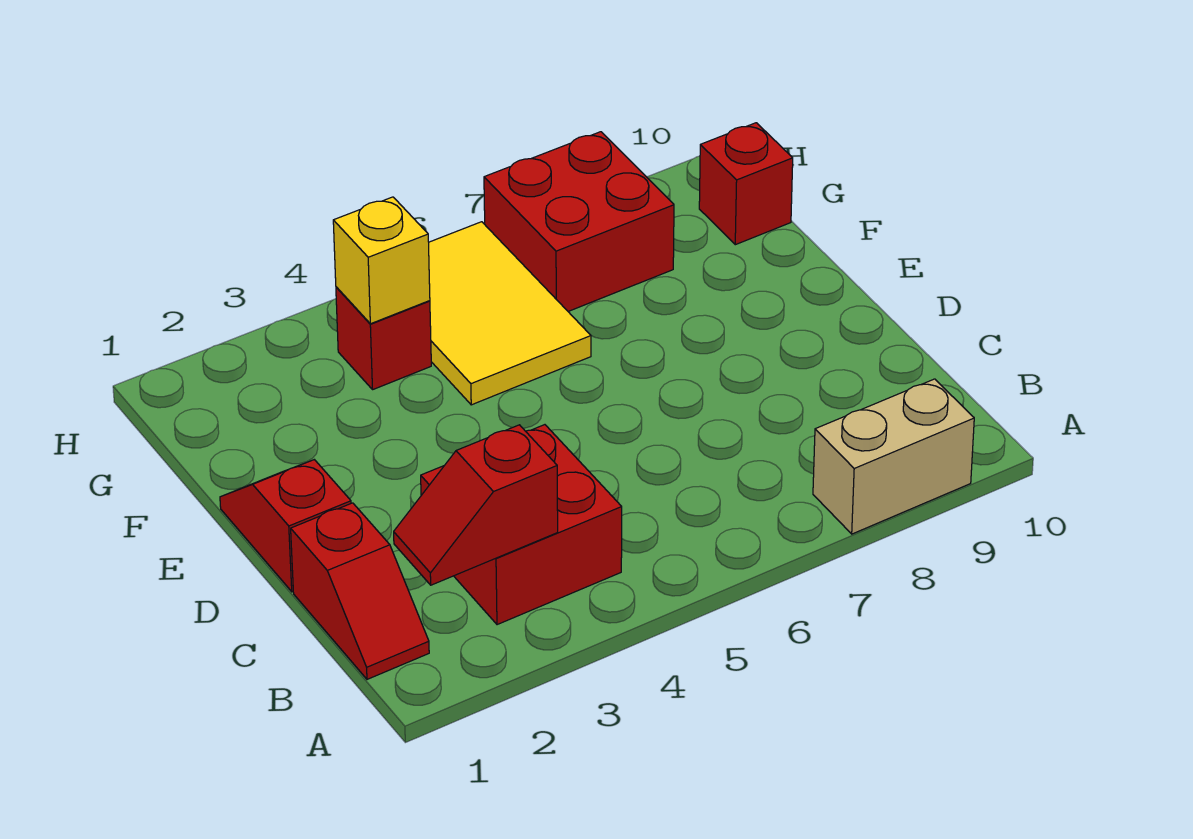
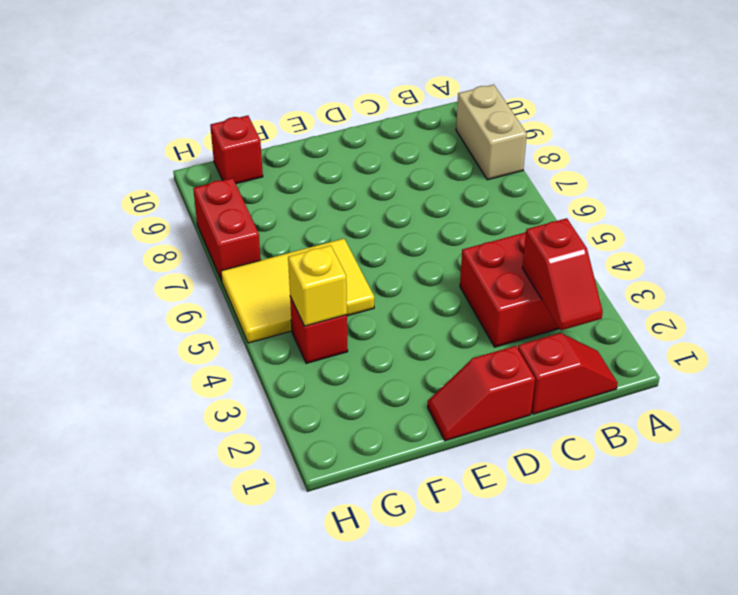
red brick G7:H8 level 1 -> red brick H7:H8 level 1

